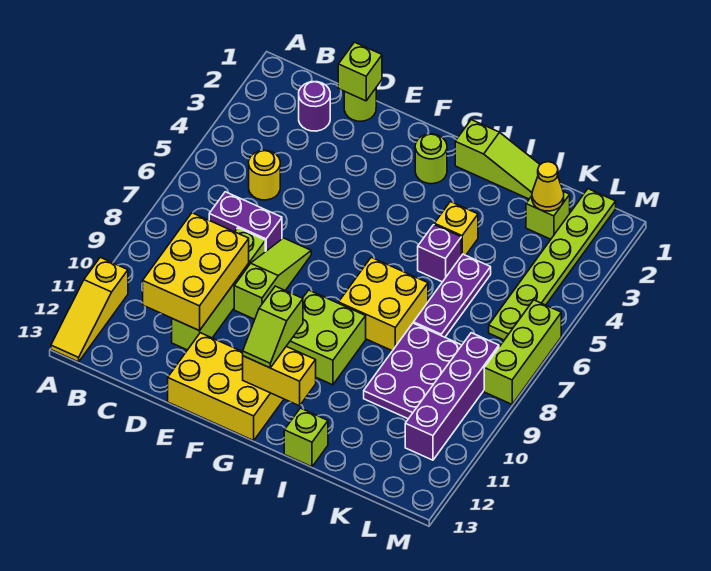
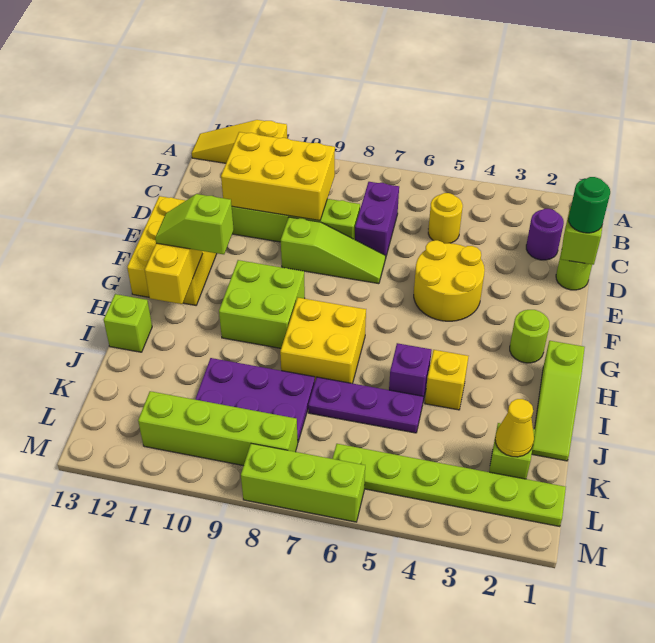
none -> green round brick D1 level 3
none -> yellow round brick E4:F5 level 1
purple brick L8:L11 level 1 -> lime brick L8:L11 level 1

